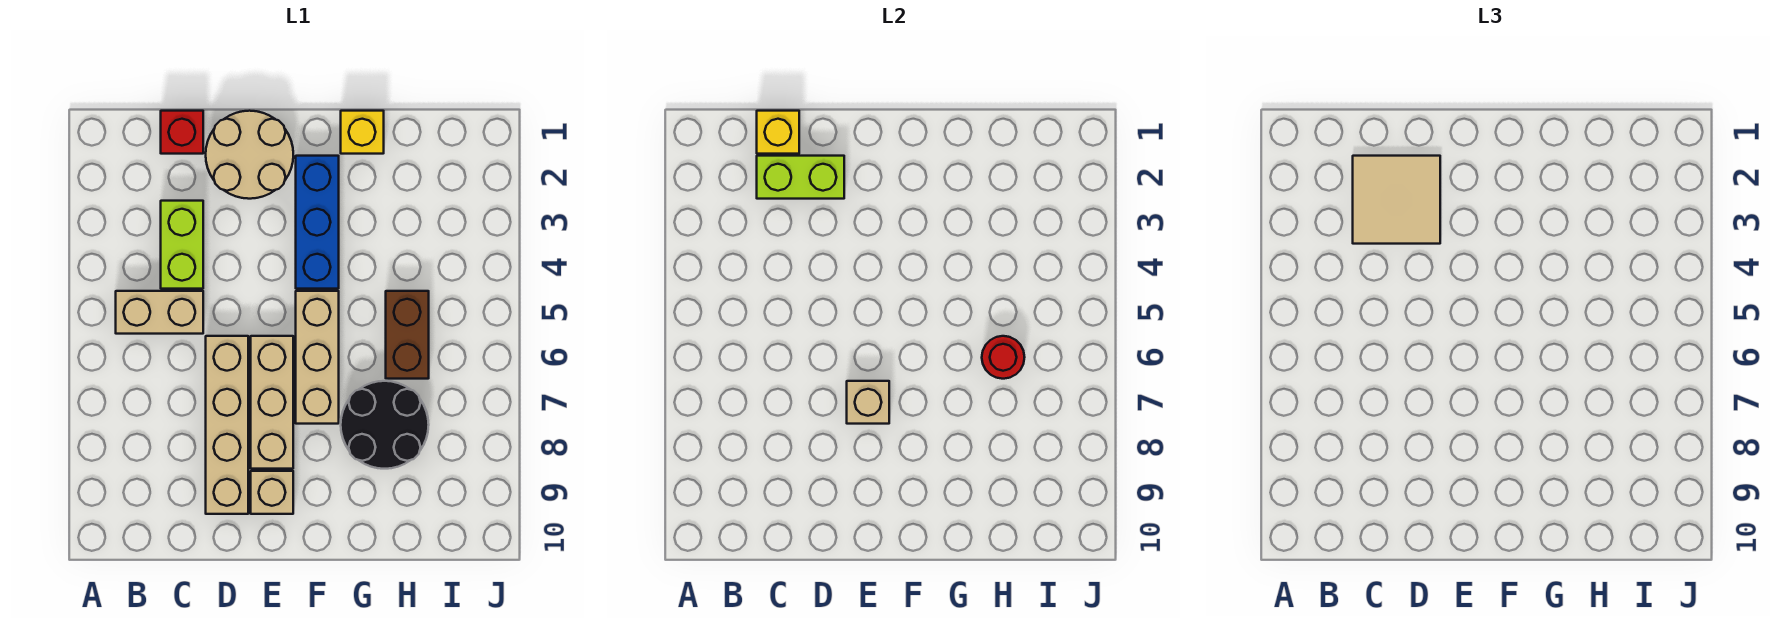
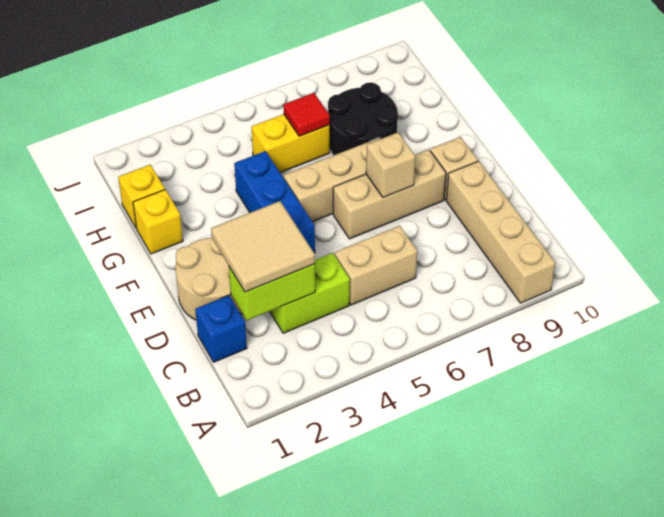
tan brick B5:C5 level 1 -> tan brick C5:C6 level 1
red brick C1 level 1 -> blue brick C1 level 1
yellow brick C1 level 2 -> yellow brick H1 level 1
lime brick C2:D2 level 2 -> lime brick C2:C3 level 2
tan brick D6:D9 level 1 -> tan brick A9:D9 level 1
blue brick F2:F4 level 1 -> blue brick E4:G4 level 1
brown brick H5:H6 level 1 -> yellow brick H5:H6 level 1
red round brick H6 level 2 -> red tile H6 level 2

